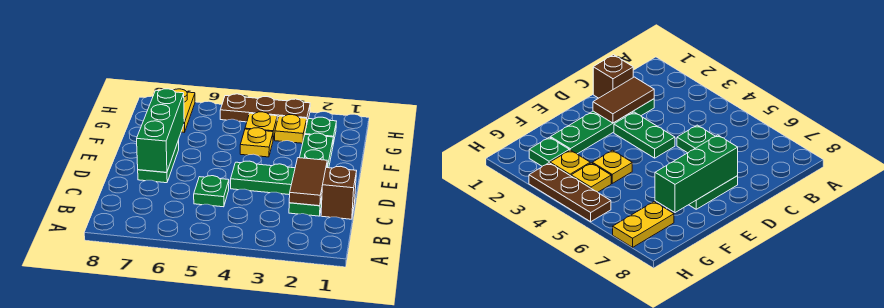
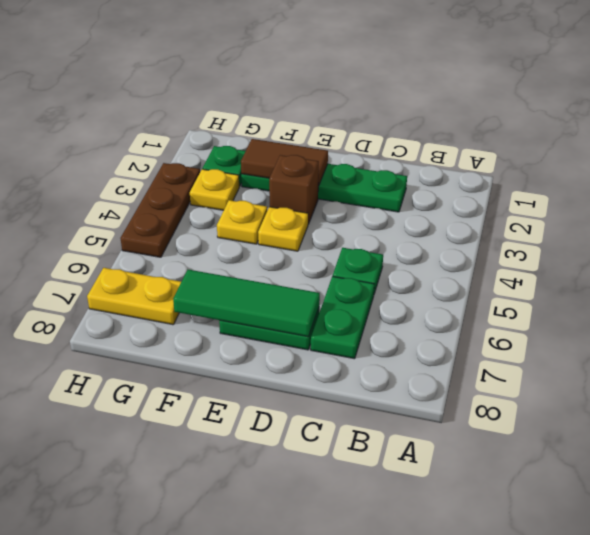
brown brick C1 level 1 -> brown brick E3 level 1
brown tile C2:D2 level 2 -> brown tile E2:F2 level 2
green plate D3:D4 level 1 -> green plate C6:C7 level 1
green brick D7:F7 level 2 -> green tile D7:F7 level 2
yellow plate G4 level 1 -> yellow plate E4 level 1

